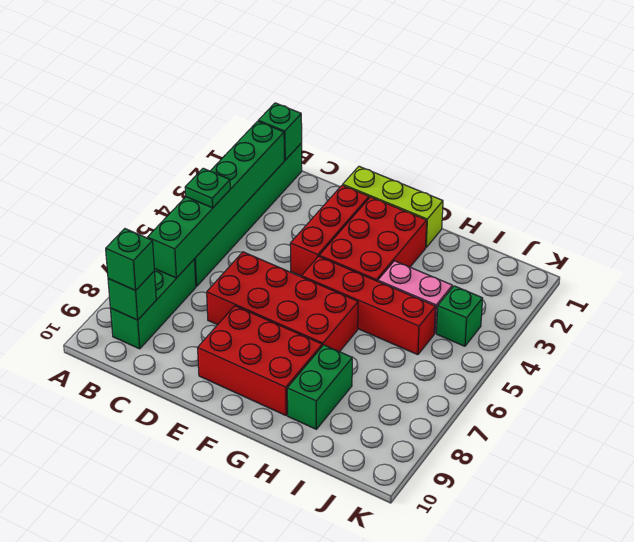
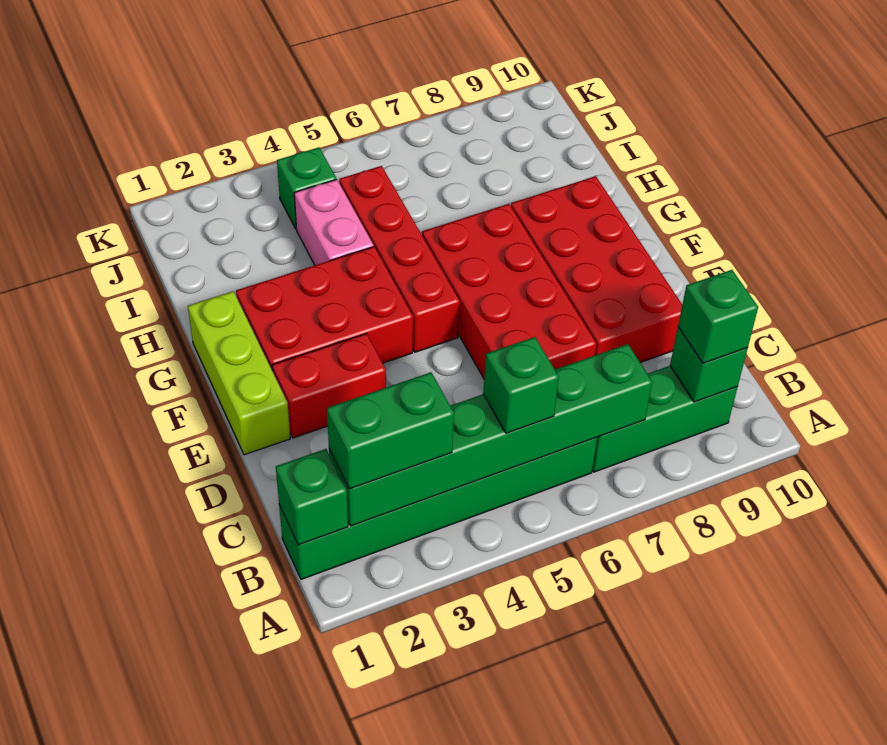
green plate B5 level 3 -> green brick B5 level 3
red brick E2:E4 level 1 -> red brick E2:E3 level 1
red brick E8:G9 level 1 -> red brick D8:G9 level 1
green brick H8:H9 level 1 -> green brick B2:B3 level 3

